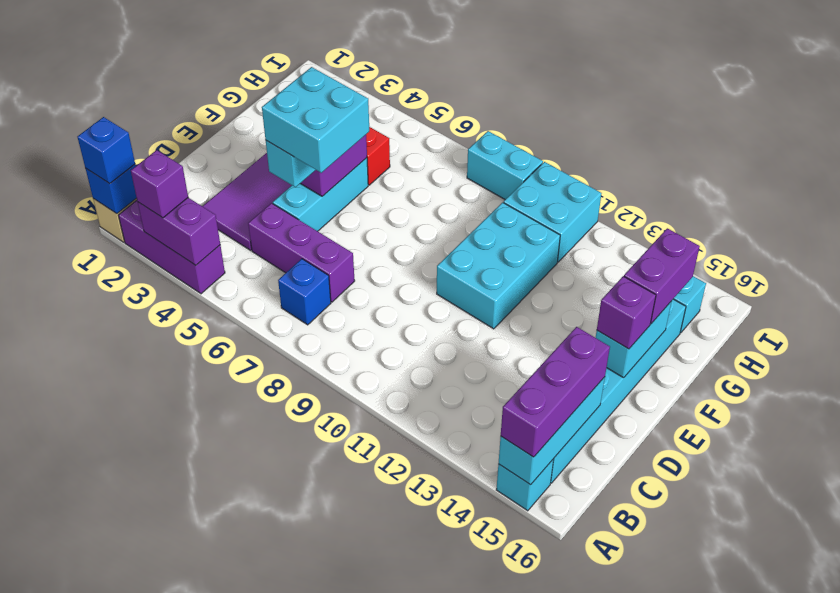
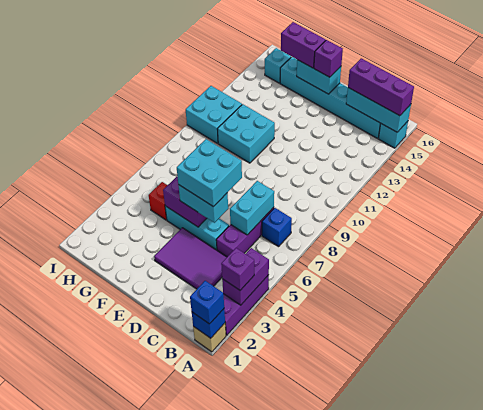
cyan brick E10:G11 level 1 -> cyan brick F10:G11 level 1
cyan brick I8:I9 level 1 -> cyan brick C6:C7 level 2

